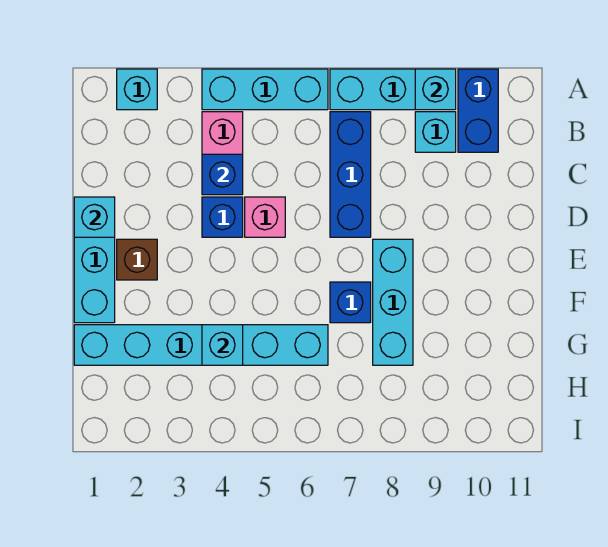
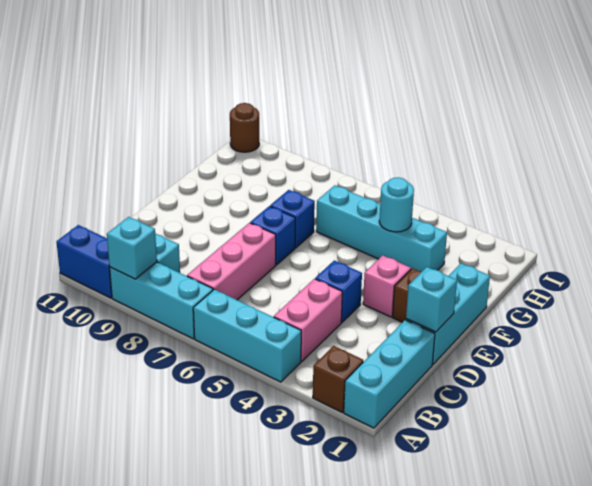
cyan brick A2 level 1 -> brown brick A2 level 1
blue brick A10:B10 level 1 -> blue brick A10:A11 level 1
blue brick B7:D7 level 1 -> pink brick B7:D7 level 1
blue brick C4 level 2 -> blue brick E7 level 1
pink brick D5 level 1 -> pink brick E3 level 1
cyan brick E8:G8 level 1 -> cyan brick A1:C1 level 1
cyan brick G1:G6 level 1 -> cyan brick G3:G6 level 1
cyan brick G4 level 2 -> cyan round brick G4 level 2
none -> brown round brick I11 level 1

